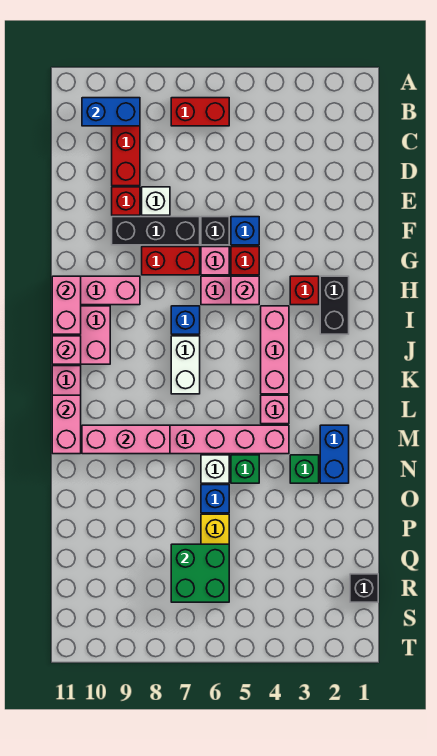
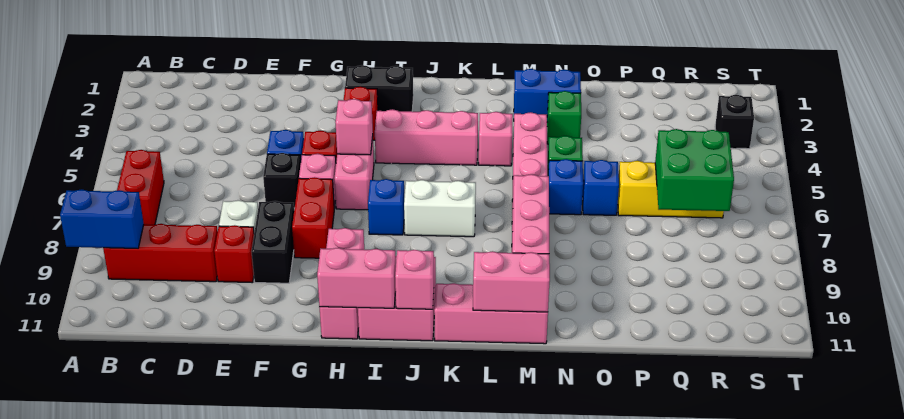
blue brick B9:B10 level 2 -> blue brick A9:B9 level 2
black brick F7:F9 level 1 -> black brick F8:F9 level 1
white brick N6 level 1 -> blue brick N6 level 1
black brick R1 level 1 -> black brick S3 level 1

